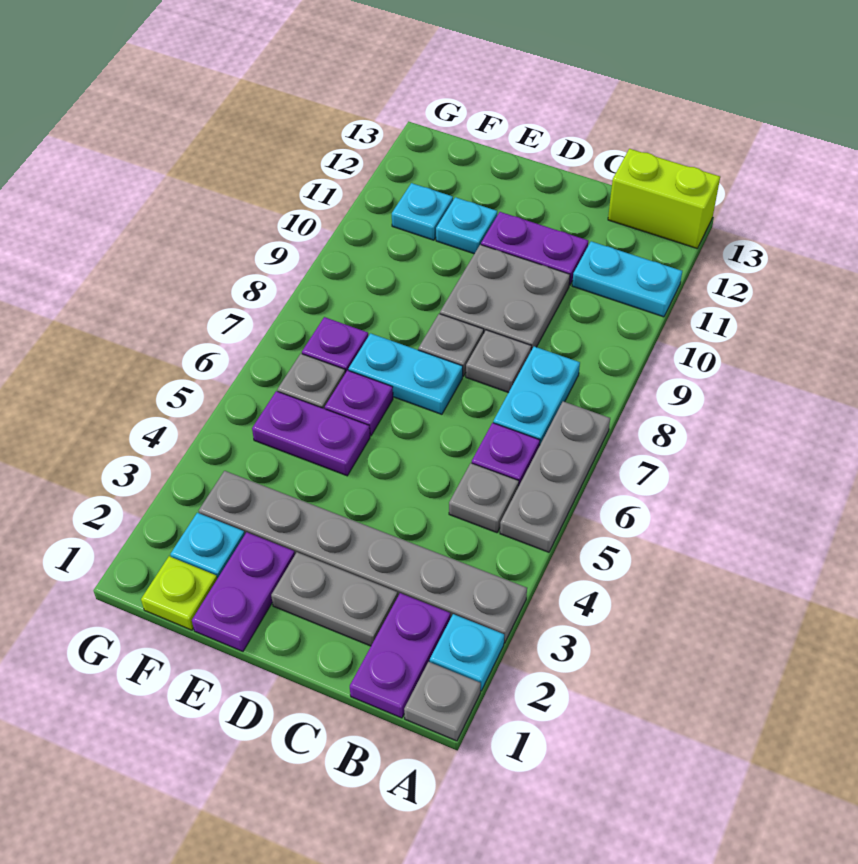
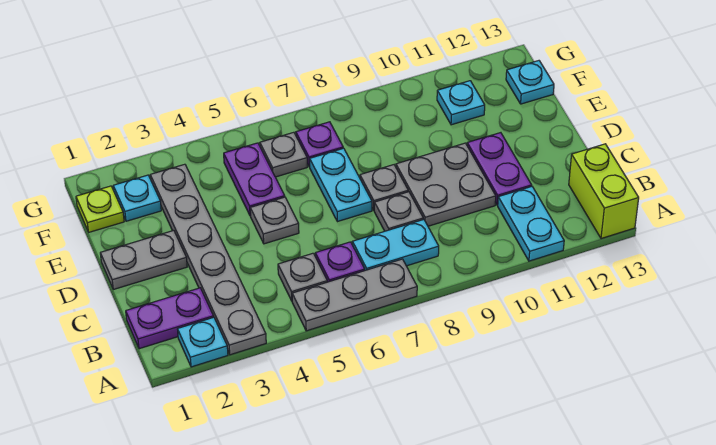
grey plate A1 level 1 -> grey plate D5 level 1
grey plate C2:D2 level 1 -> grey plate D1:D2 level 1
purple plate E1:E2 level 1 -> none
purple plate E6 level 1 -> none
cyan plate E11 level 1 -> cyan plate F13 level 1

